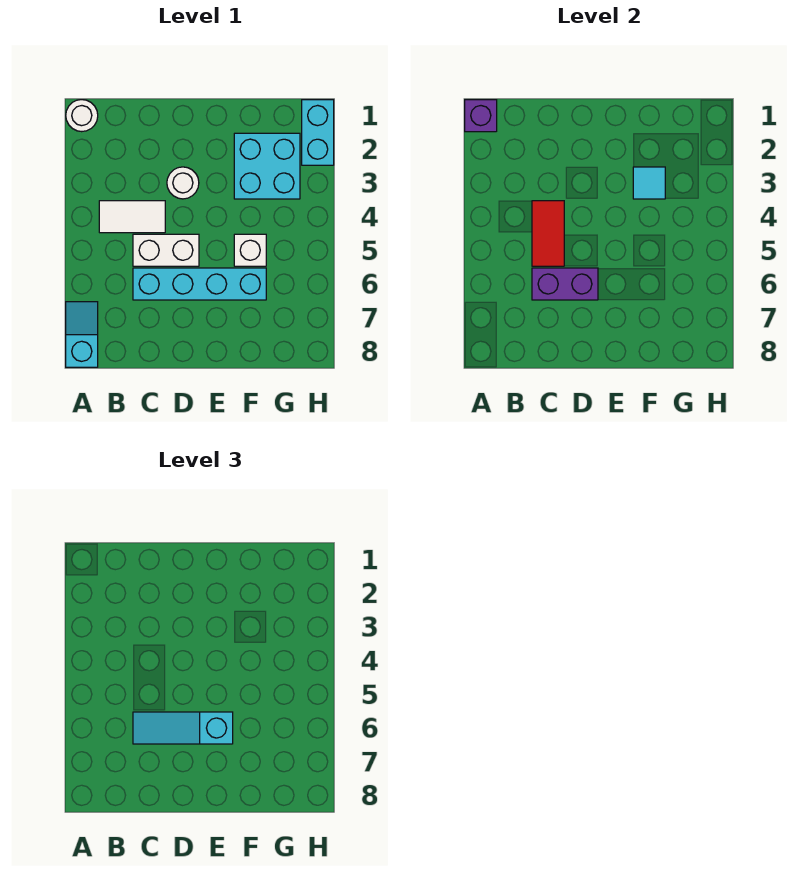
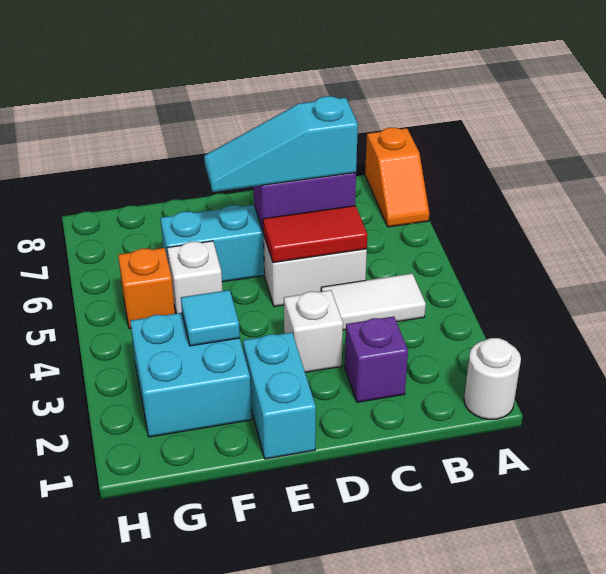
purple brick A1 level 2 -> purple brick C2 level 1
cyan slope A7:A8 level 1 top 8 -> orange slope A7:A8 level 1 top 8
red tile C4:C5 level 2 -> red tile C5:D5 level 2
cyan slope C6:E6 level 3 top E -> cyan slope C6:E6 level 3 top C
white round brick D3 level 1 -> white brick D3 level 1
none -> orange brick G5 level 1
cyan brick H1:H2 level 1 -> cyan brick E1:E2 level 1

